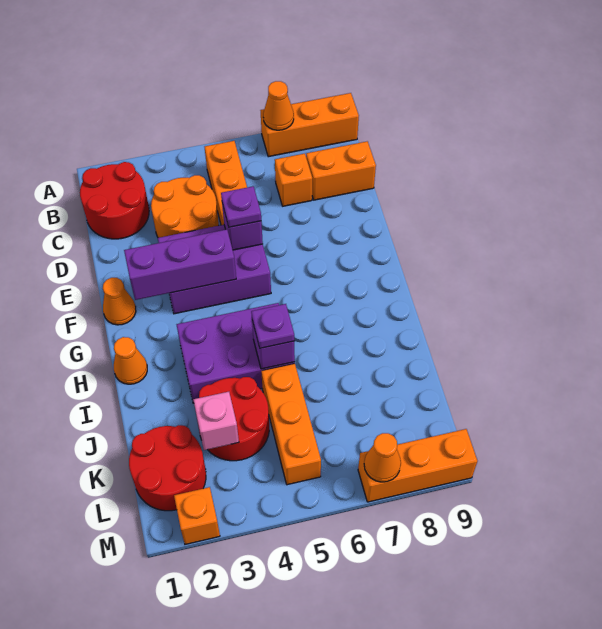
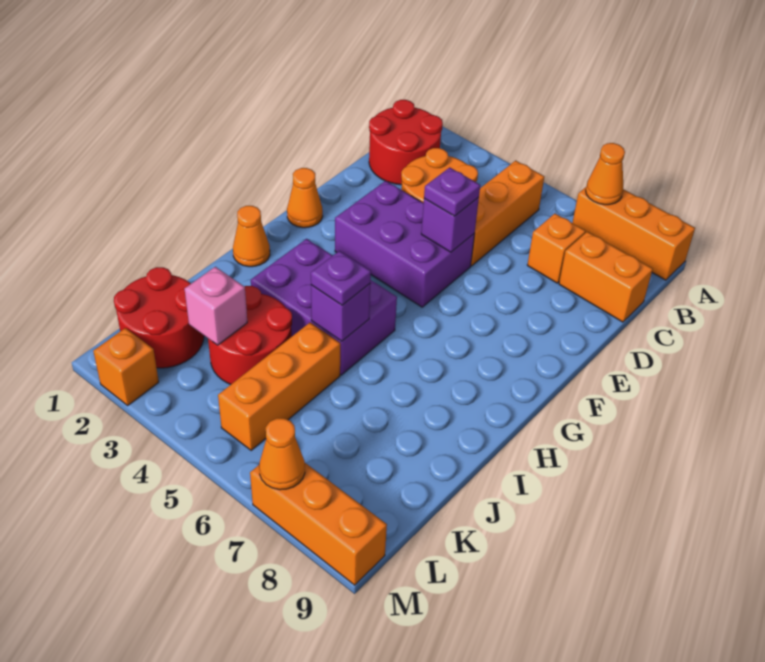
purple brick F2:F4 level 2 -> none

